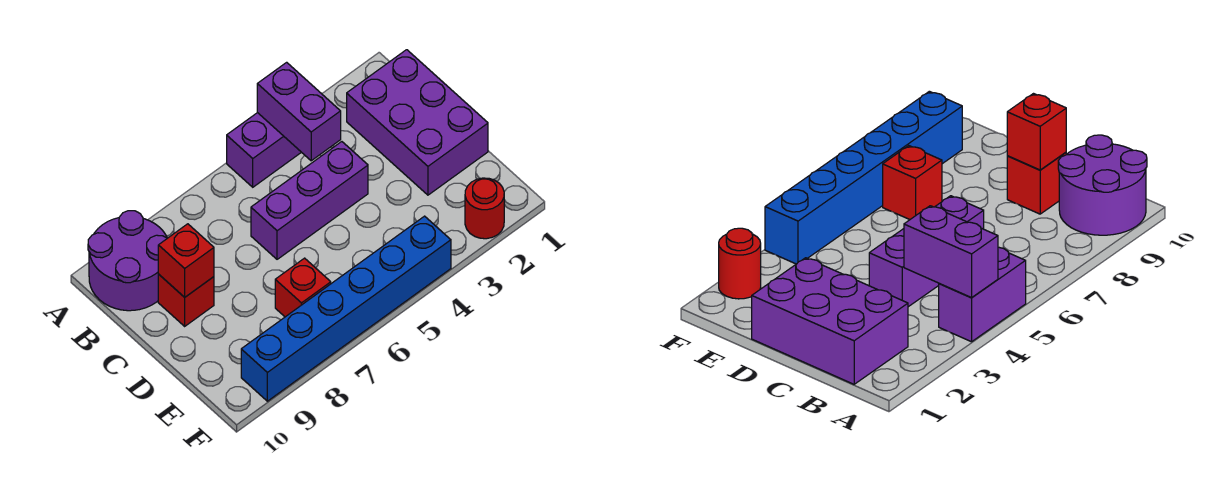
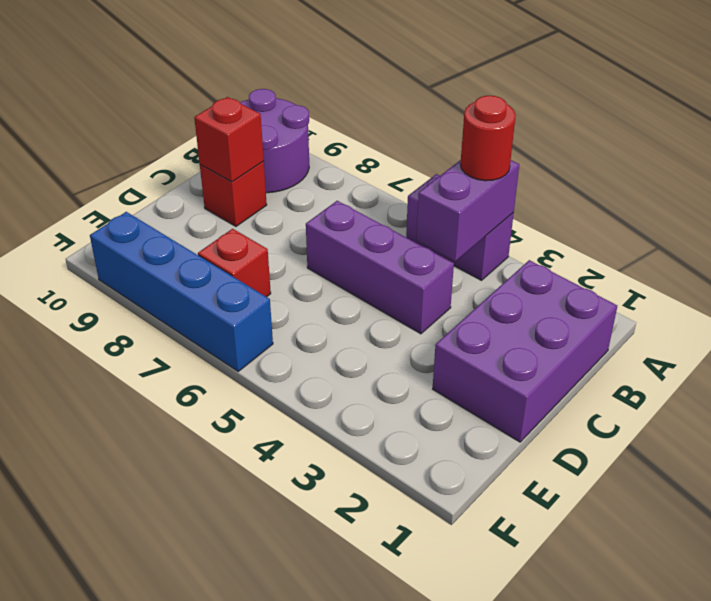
red round brick F2 level 1 -> red round brick A4 level 3
blue brick F4:F9 level 1 -> blue brick F6:F9 level 1

